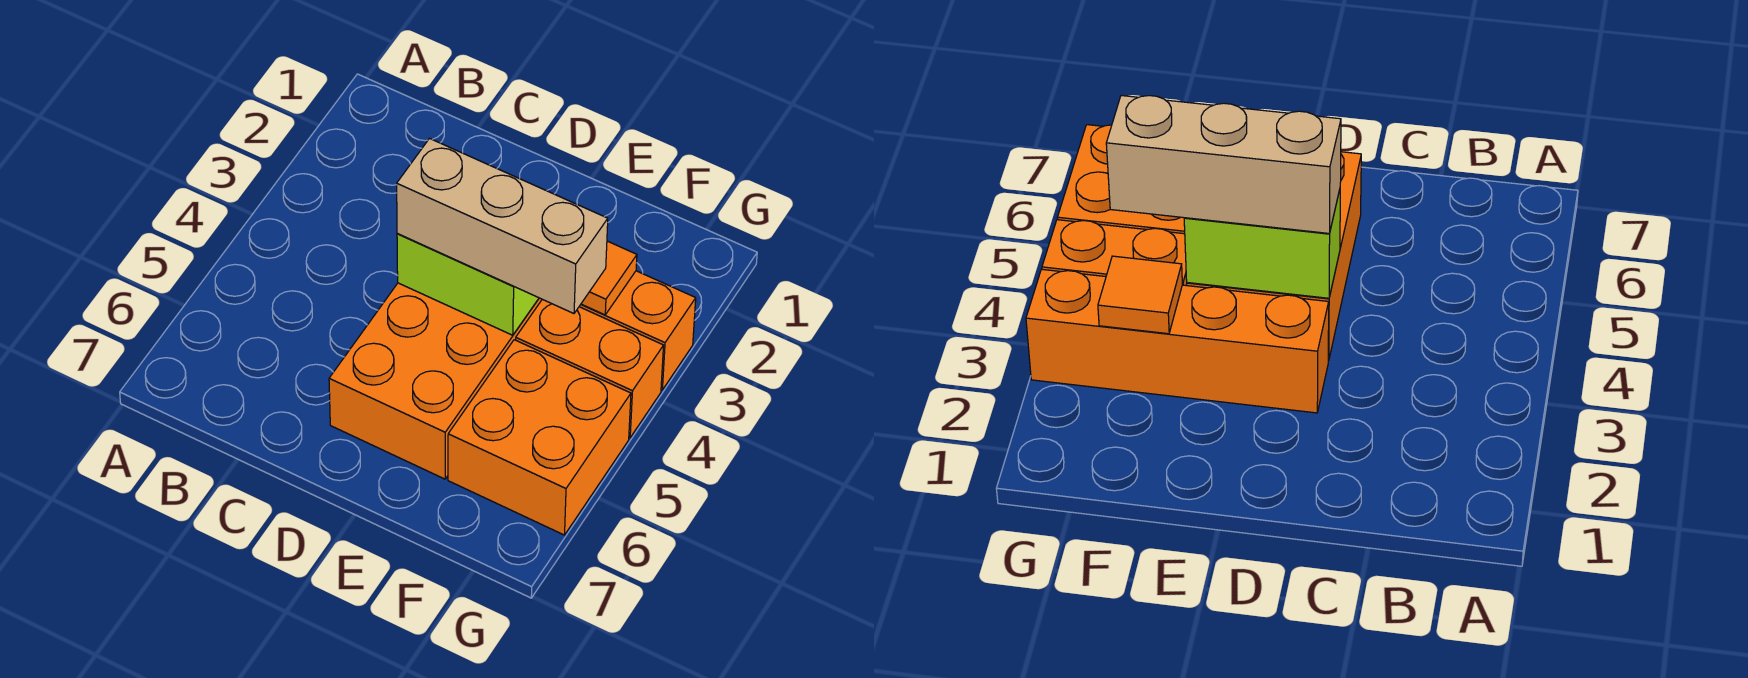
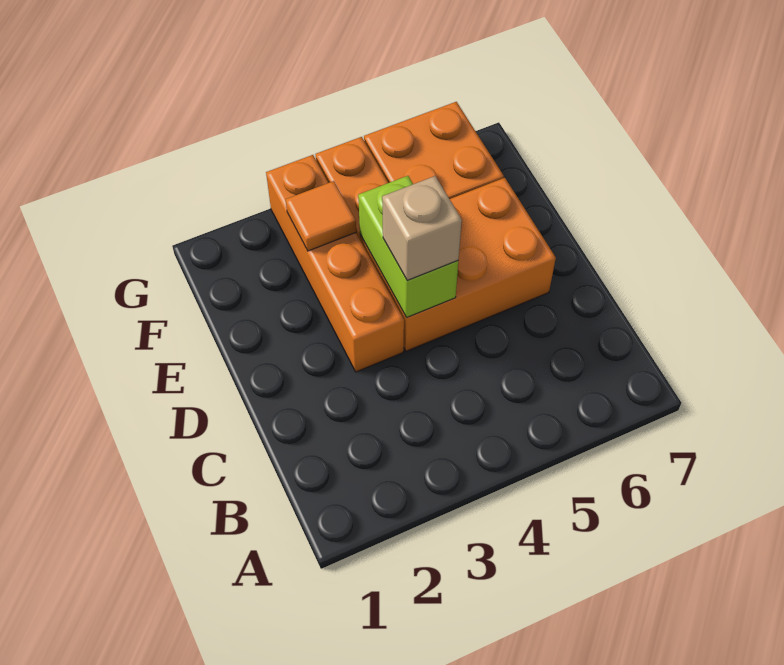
tan brick D4:F4 level 3 -> tan brick D4 level 3

